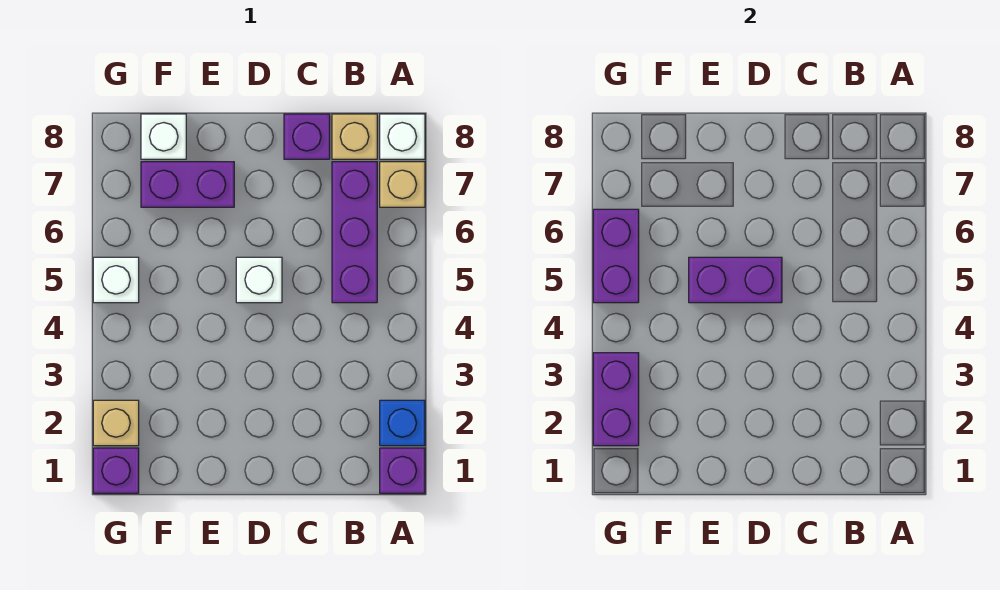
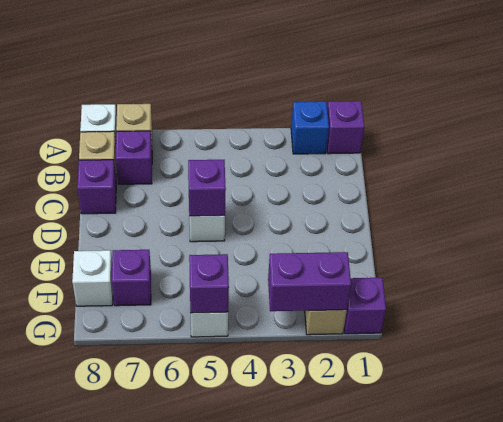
purple brick B5:B7 level 1 -> purple brick B7 level 1
purple brick D5:E5 level 2 -> purple brick D5 level 2
purple brick E7:F7 level 1 -> purple brick F7 level 1
purple brick G5:G6 level 2 -> purple brick G5 level 2

